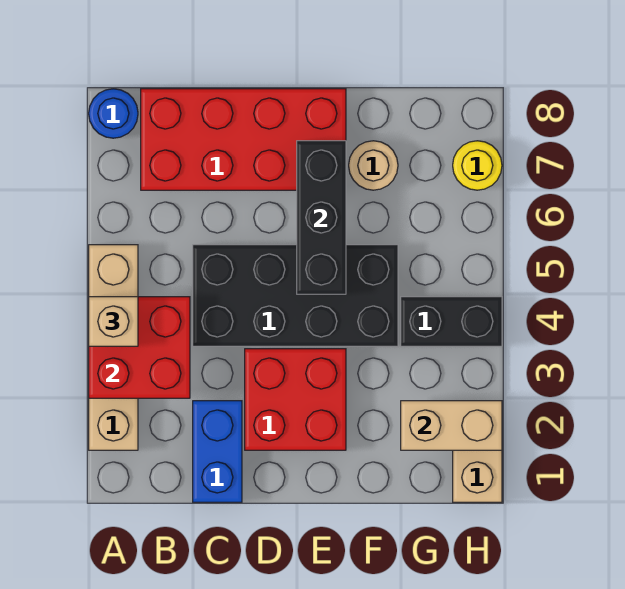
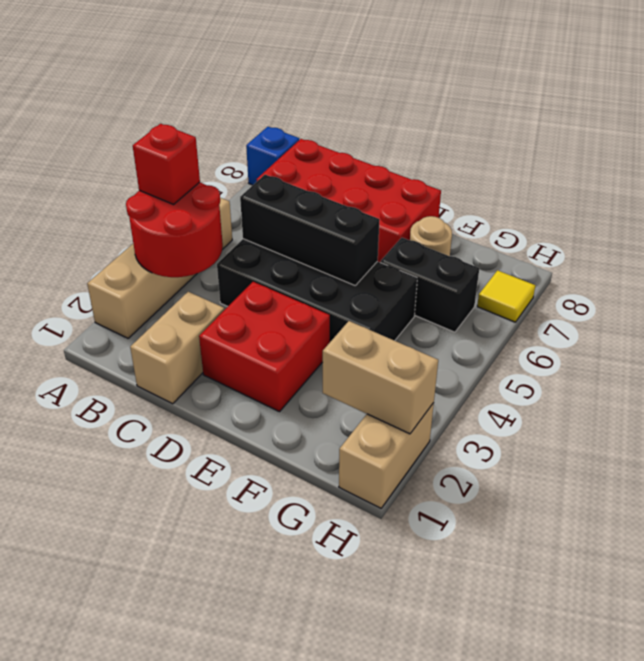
red brick A3:B4 level 2 -> red round brick A3:B4 level 2
tan brick A4 level 3 -> red brick A4 level 3
blue round brick A8 level 1 -> blue brick A8 level 1
blue brick C1:C2 level 1 -> tan brick C1:C2 level 1
black brick E5:E7 level 2 -> black brick C5:E5 level 2
black brick G4:H4 level 1 -> black brick F6:G6 level 1
yellow round brick H7 level 1 -> yellow tile H7 level 1

